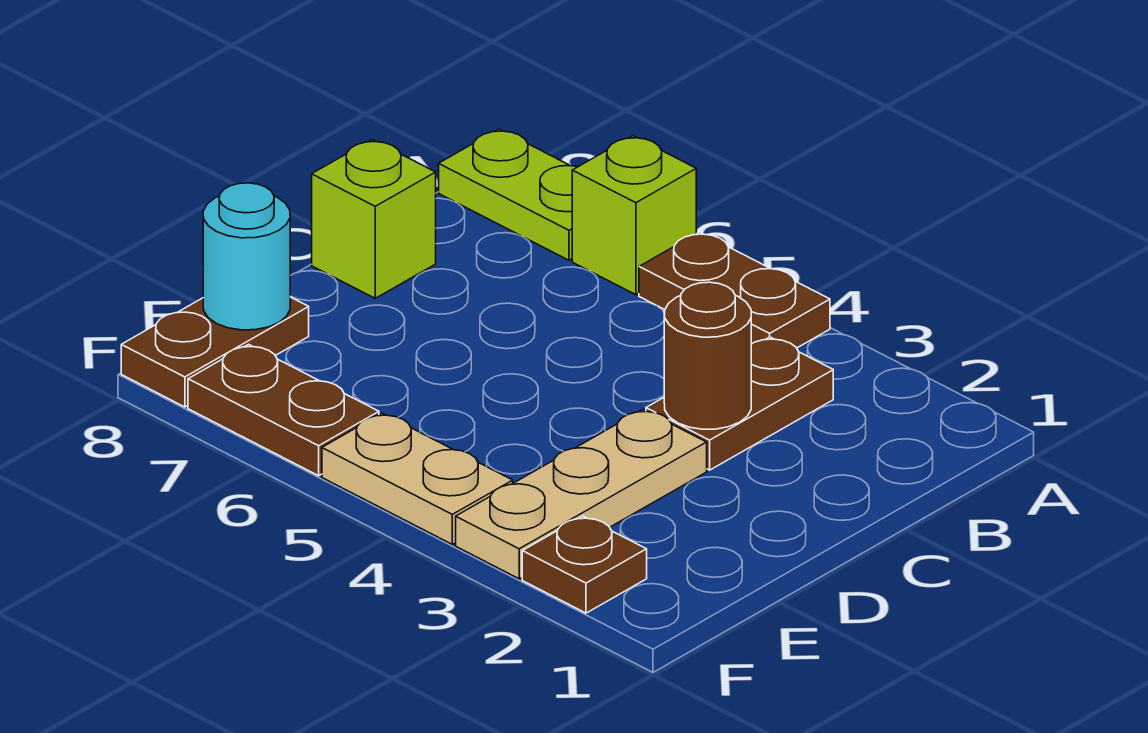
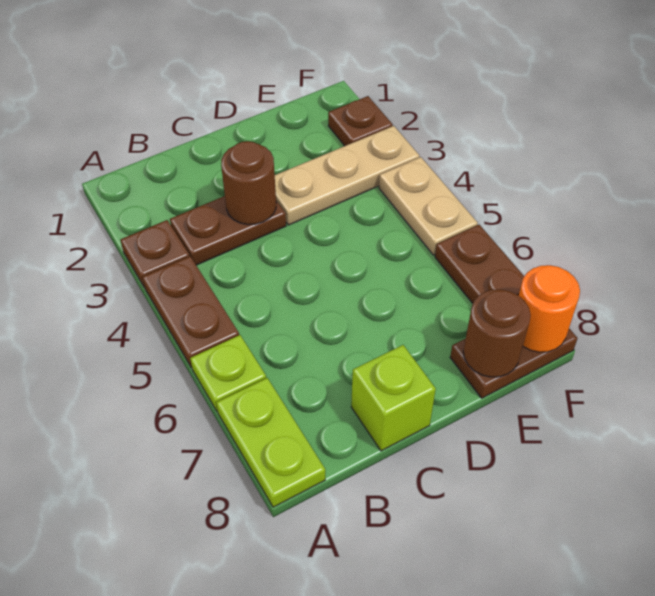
none -> brown plate A3 level 1
lime brick A6 level 1 -> lime plate A6 level 1
cyan round brick E8 level 2 -> brown round brick E8 level 2
none -> orange round brick F8 level 2

